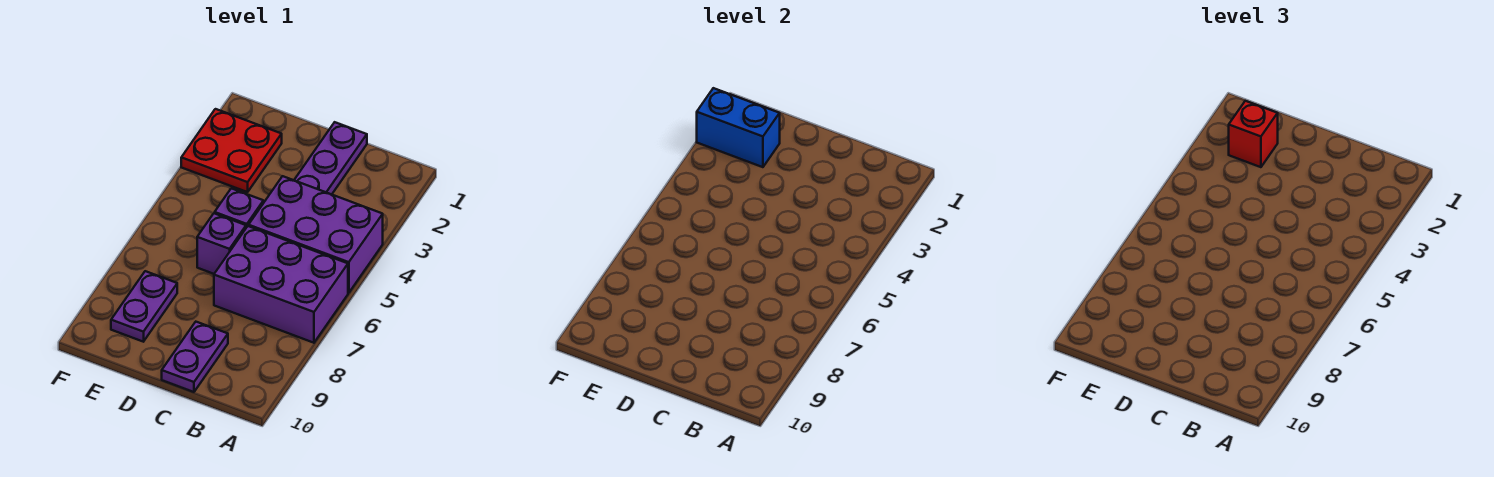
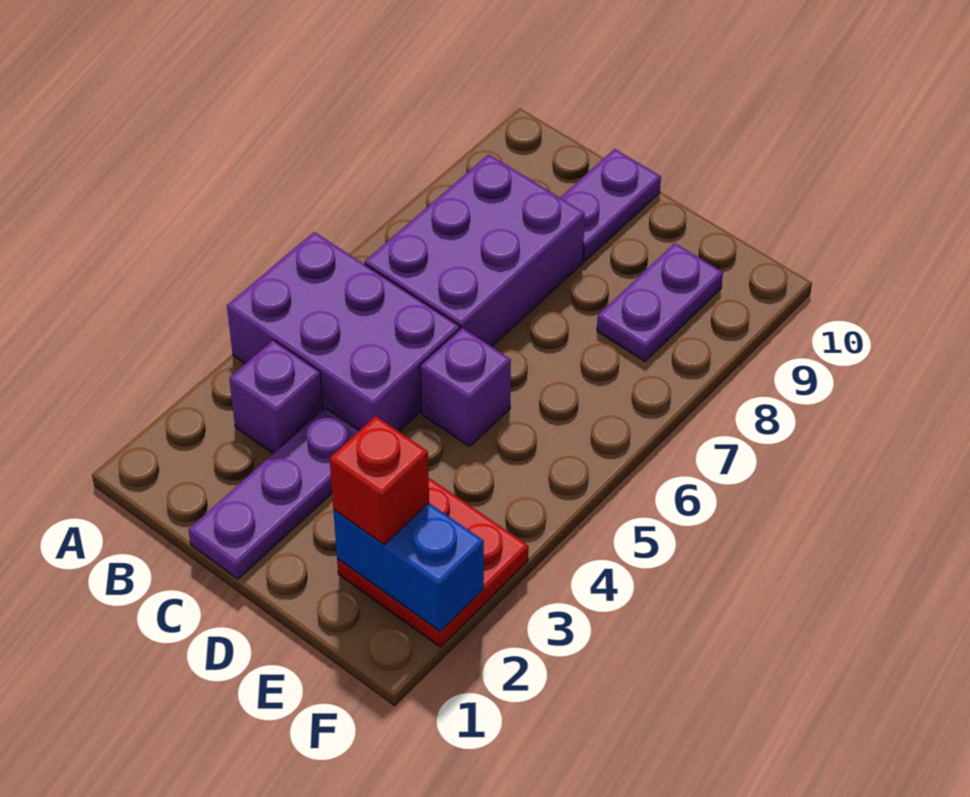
purple brick A6:C7 level 1 -> purple brick B6:C8 level 1
purple brick D6 level 1 -> purple brick B3 level 1

